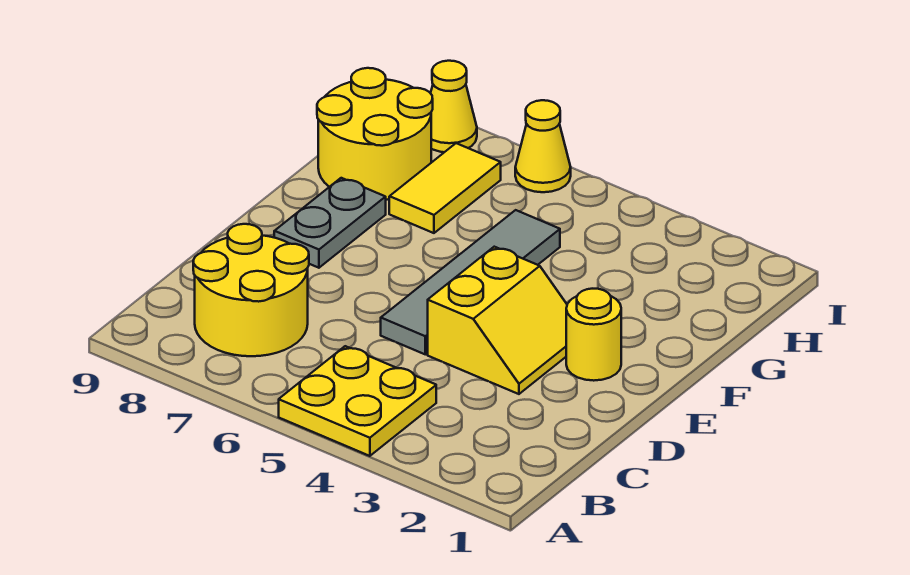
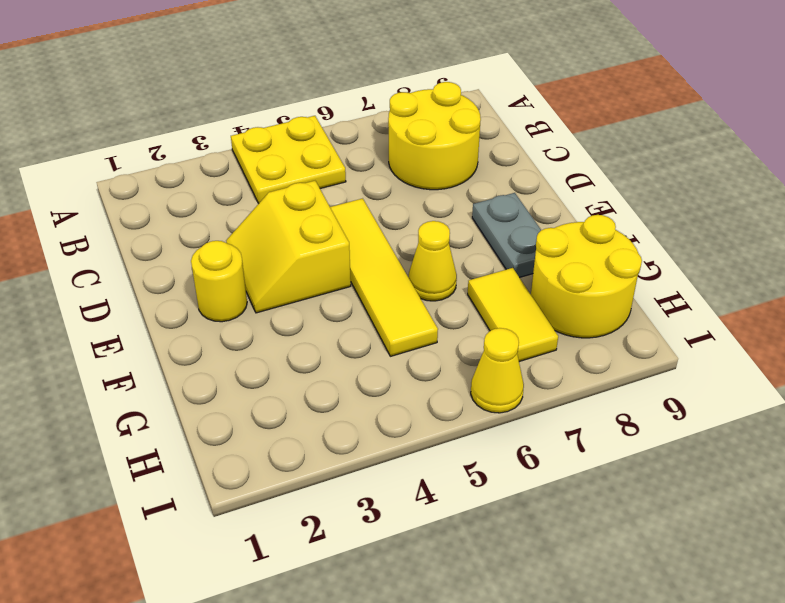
grey tile D5:G5 level 1 -> yellow tile D5:G5 level 1
yellow cone I8 level 1 -> yellow cone F6 level 1

